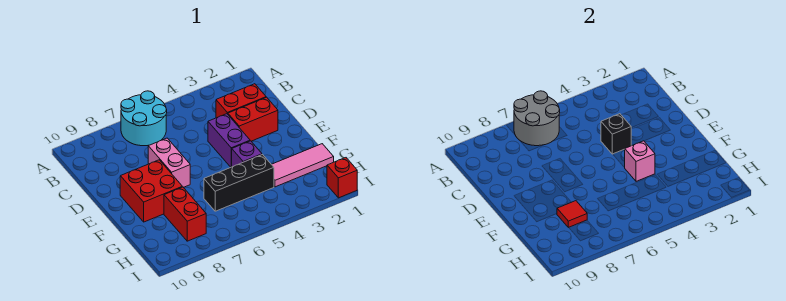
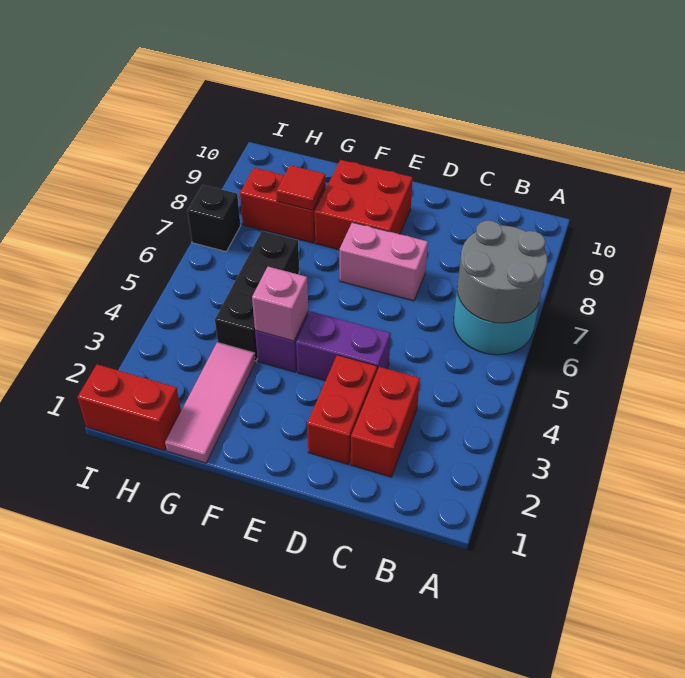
black brick D4 level 2 -> black brick I7 level 1
red brick I1 level 1 -> red brick H1:I1 level 1

